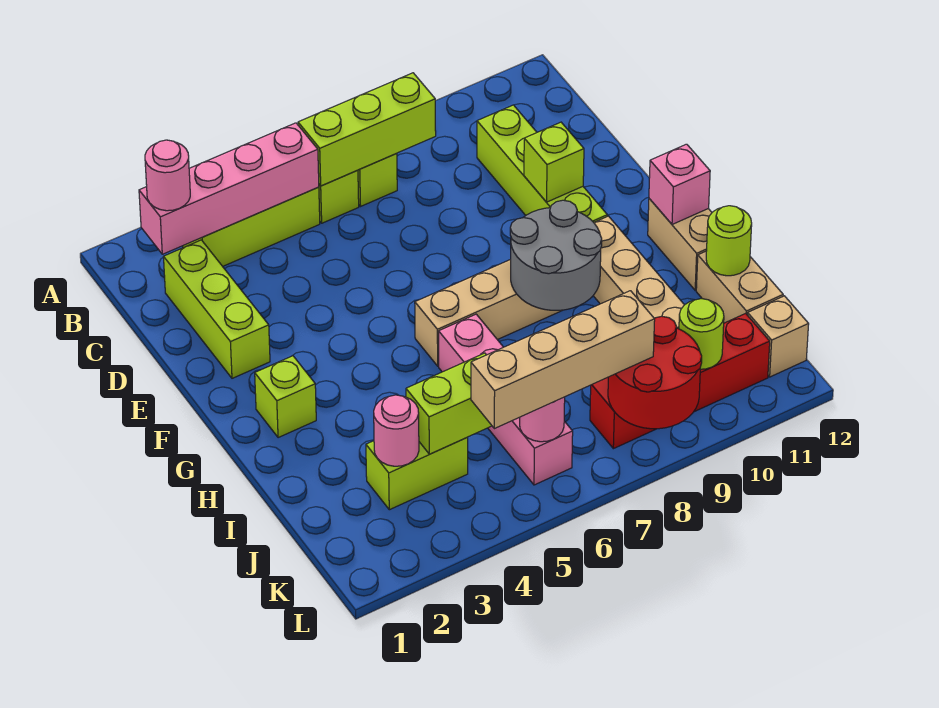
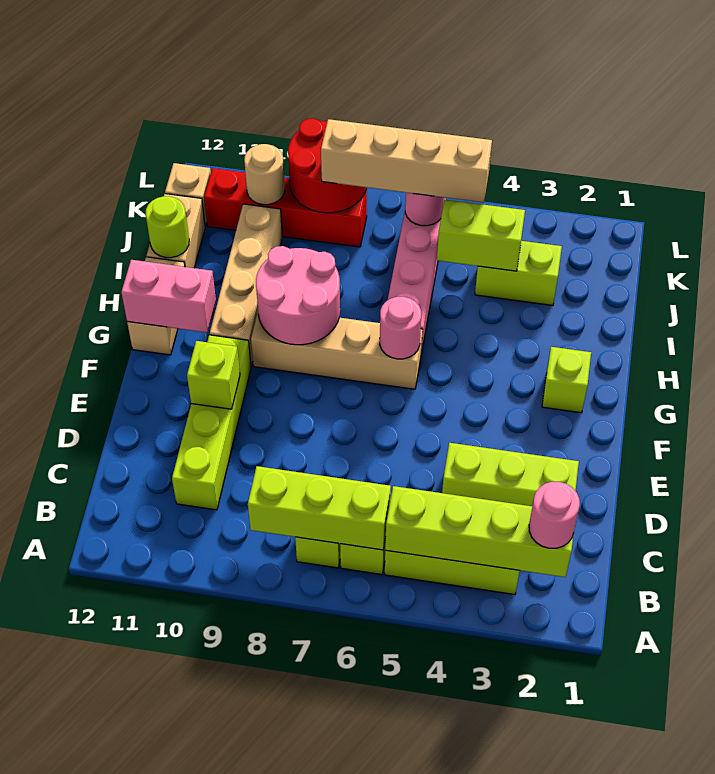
pink brick B2:B5 level 2 -> lime brick B2:B5 level 2
lime brick C2:E2 level 1 -> lime brick D2:D4 level 1
grey round brick G8:H9 level 2 -> pink round brick G8:H9 level 2
pink brick G12 level 2 -> pink brick G11:G12 level 2
pink round brick J3 level 2 -> pink round brick G6 level 2
lime round brick K10 level 2 -> tan round brick K10 level 2

